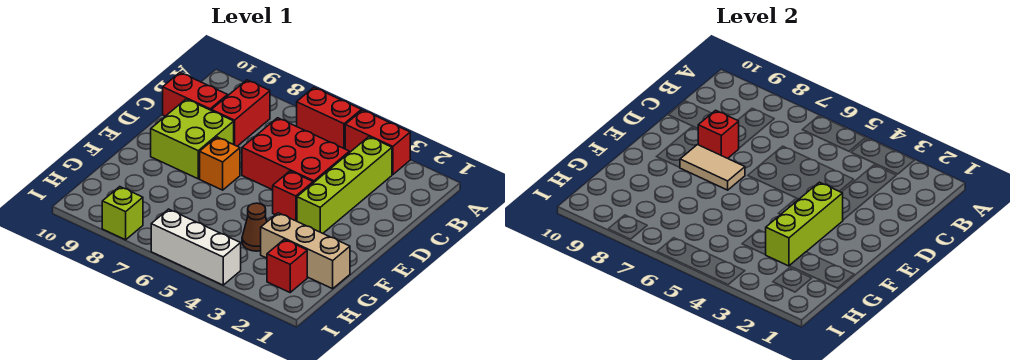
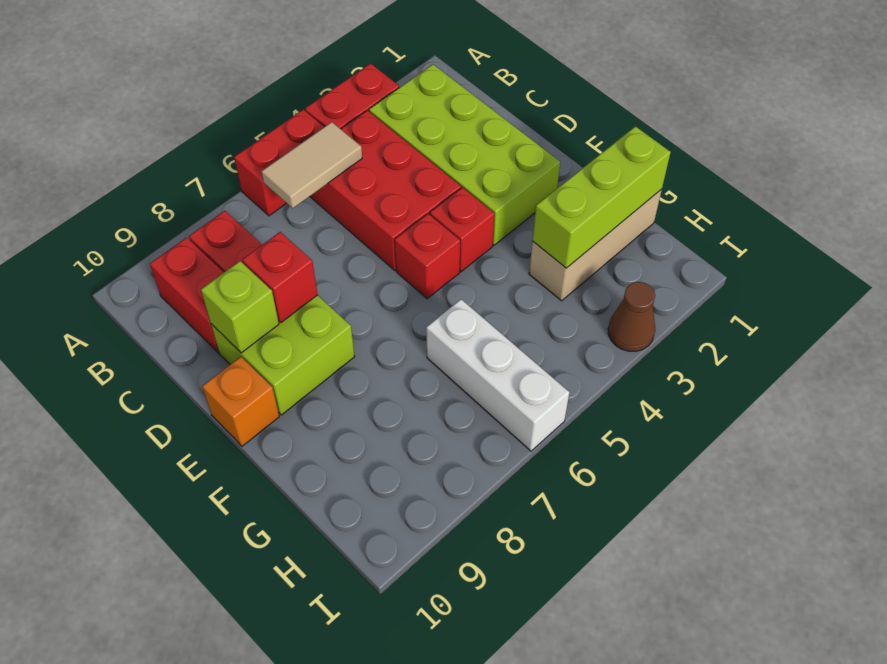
lime brick B3:E3 level 1 -> lime brick B2:E3 level 1
red brick C4:D6 level 1 -> red brick B4:D5 level 1
red brick C9:C10 level 1 -> red brick B9:C9 level 1
lime brick E3:G3 level 2 -> lime brick G1:G3 level 2
orange brick E7 level 1 -> orange brick E10 level 1
tan tile E7:E8 level 2 -> tan tile B5:B6 level 2
brown cone G4 level 1 -> brown cone I3 level 1
red brick H2 level 1 -> red brick E5 level 1
white brick I4:I6 level 1 -> white brick G6:I6 level 1
lime brick I8 level 1 -> lime brick D9 level 2

